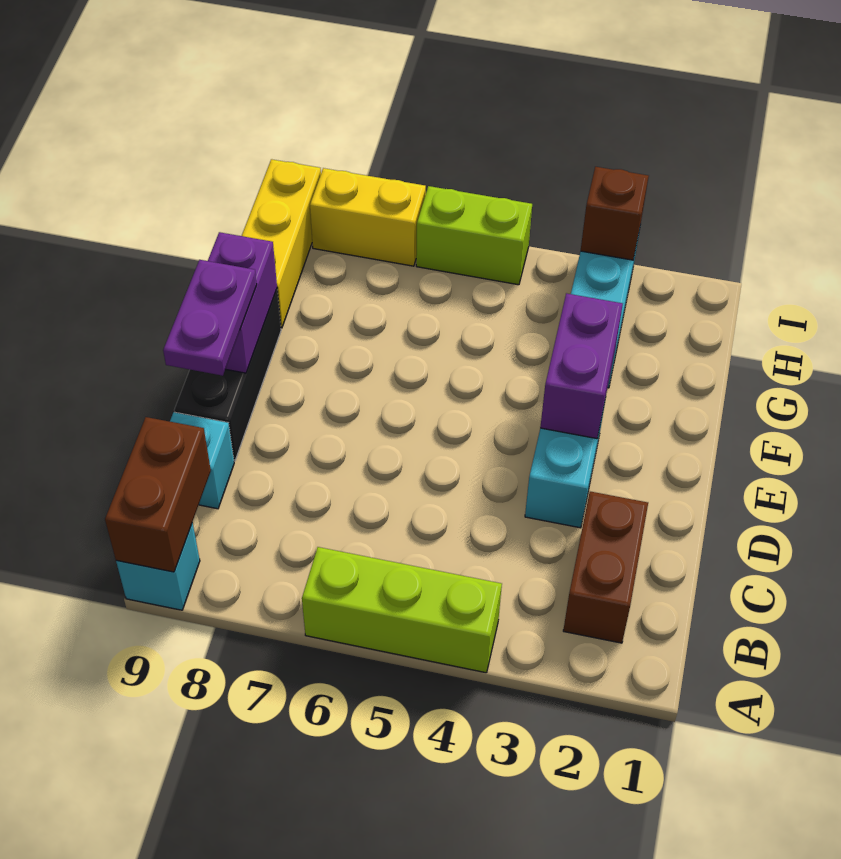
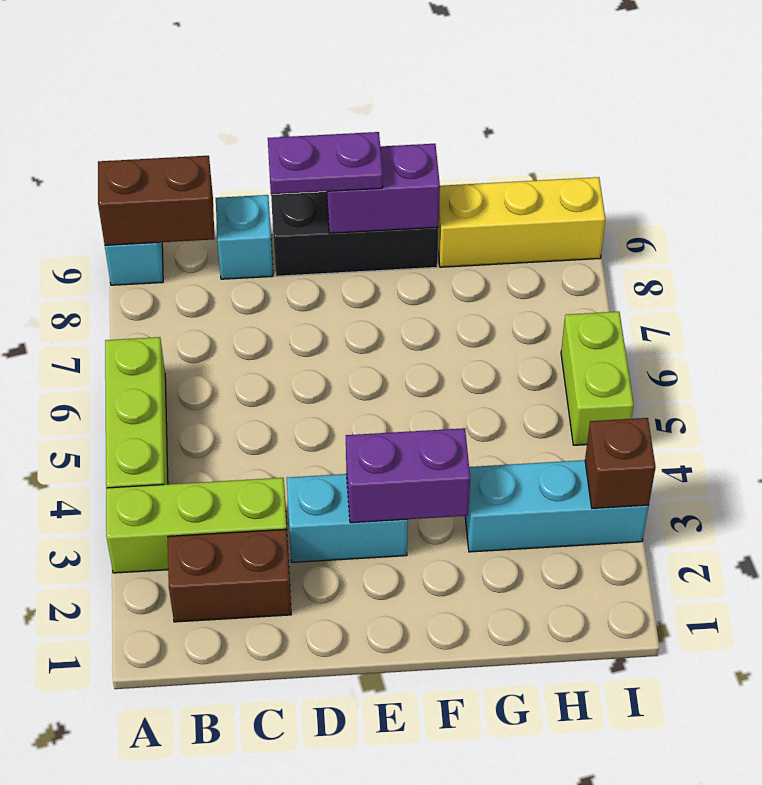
none -> lime brick A3:C3 level 1
yellow brick I7:I8 level 1 -> none

